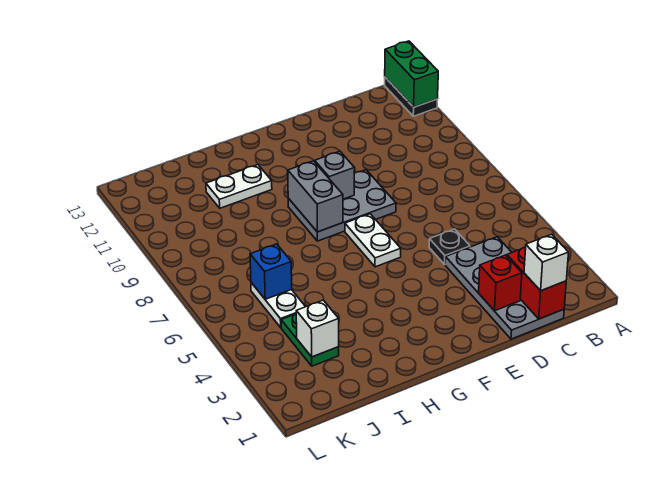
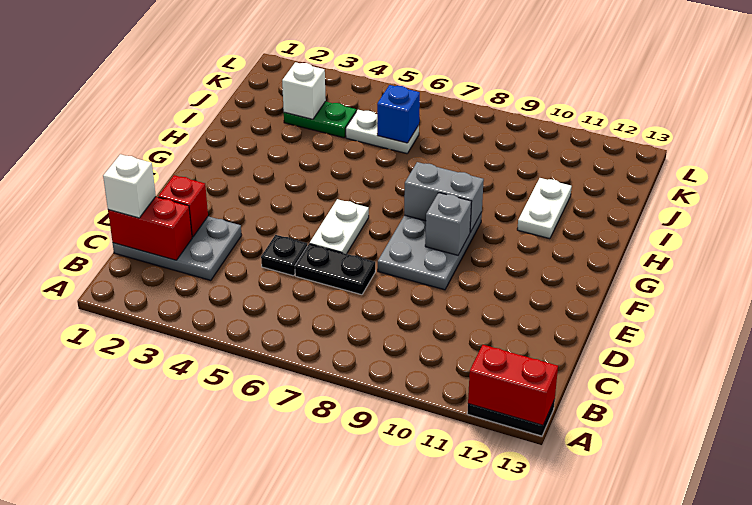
green brick A12:A13 level 2 -> red brick A12:A13 level 2
grey plate C1:D4 level 1 -> grey plate C1:D3 level 1
none -> black plate D6:D7 level 1
white plate F6:F7 level 1 -> white plate E6:F6 level 1

